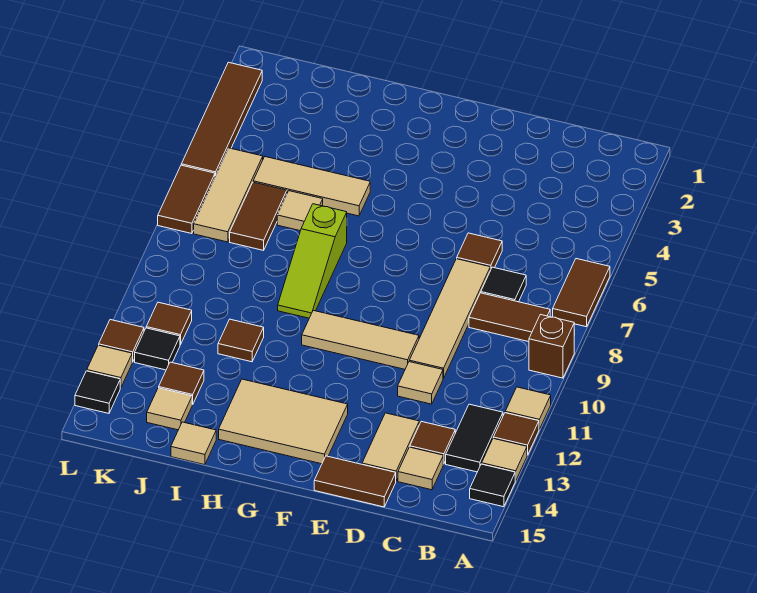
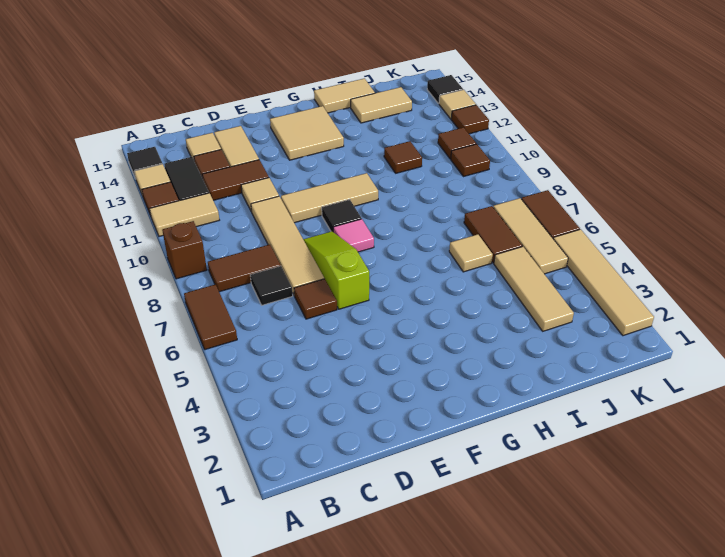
tan tile A11 level 1 -> tan tile A11:B11 level 1
brown tile D15:E15 level 1 -> brown tile C12:D12 level 1
none -> pink tile F8 level 1
tan tile F13:H14 level 1 -> tan tile F13:G14 level 1
tan tile H5:J5 level 1 -> tan tile J3:J5 level 1
lime slope H7:H9 level 1 top 7 -> lime slope E6:E8 level 1 top 6
tan tile I15 level 1 -> tan tile H15:I15 level 1
brown tile J13 level 1 -> brown tile K10 level 1
tan tile J14 level 1 -> tan tile I14:J14 level 1
black tile K12 level 1 -> black tile F9 level 1
brown tile L2:L5 level 1 -> tan tile L2:L5 level 1

